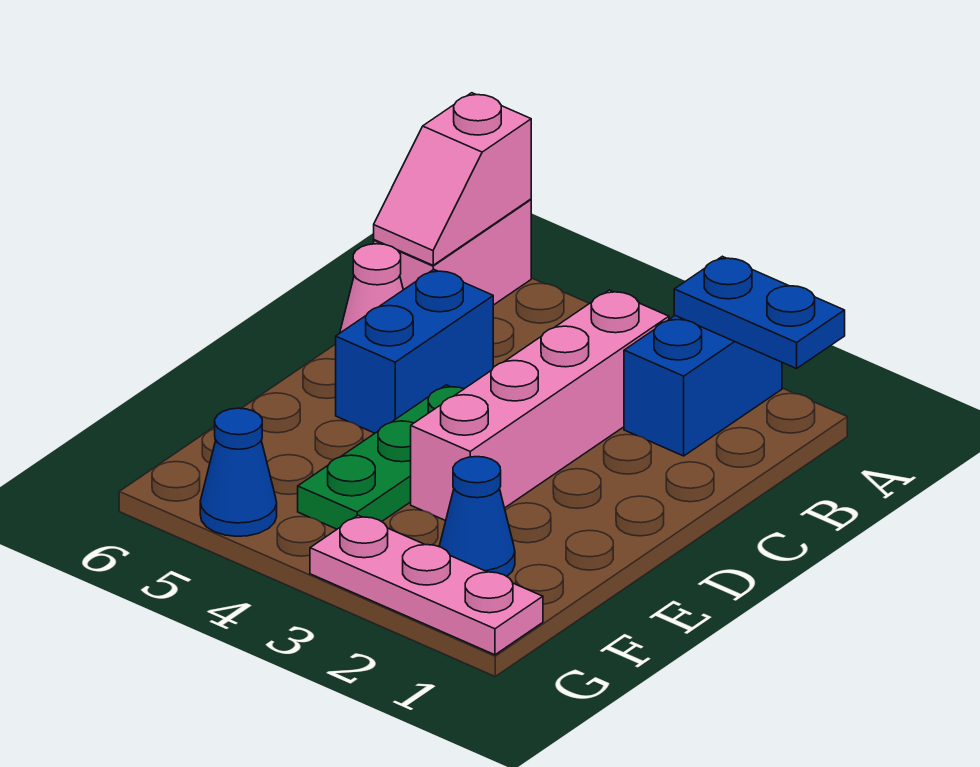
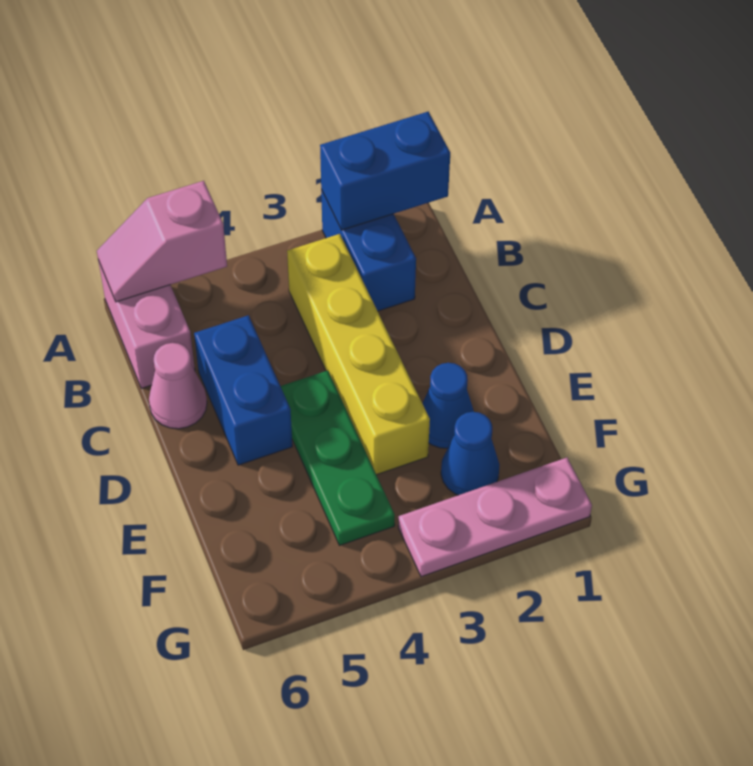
blue plate A1:A2 level 2 -> blue brick A1:A2 level 2
pink slope A6:B6 level 2 top A -> pink slope A5:A6 level 2 top 5
pink brick B3:E3 level 1 -> yellow brick B3:E3 level 1
blue cone G5 level 1 -> blue cone E2 level 1

